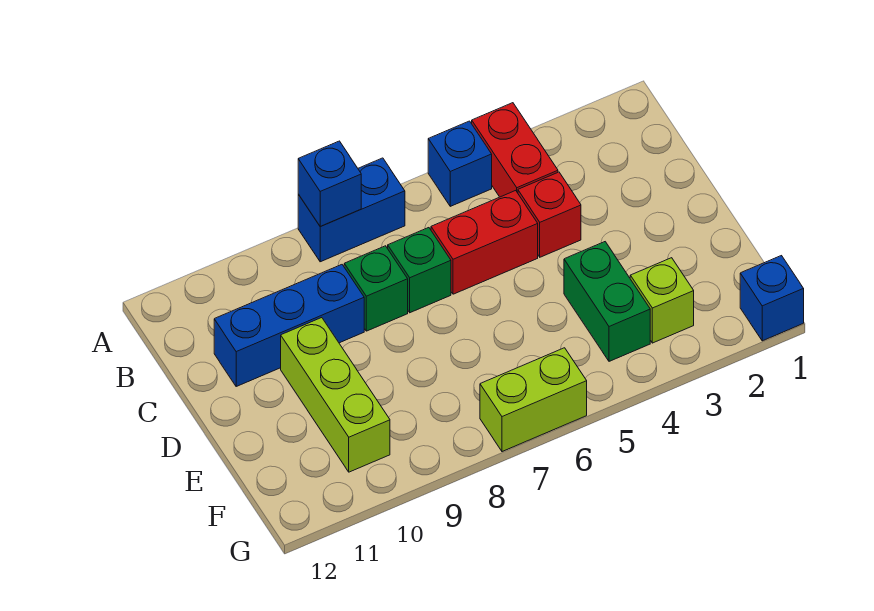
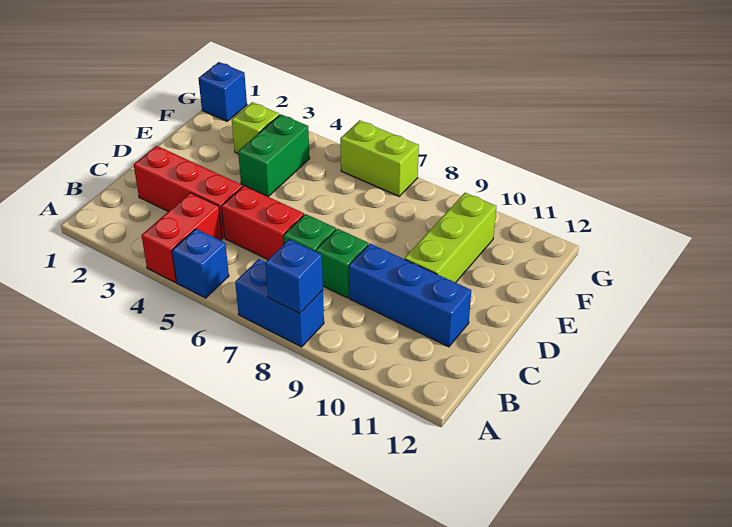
red brick C4 level 1 -> red brick C2:C4 level 1

